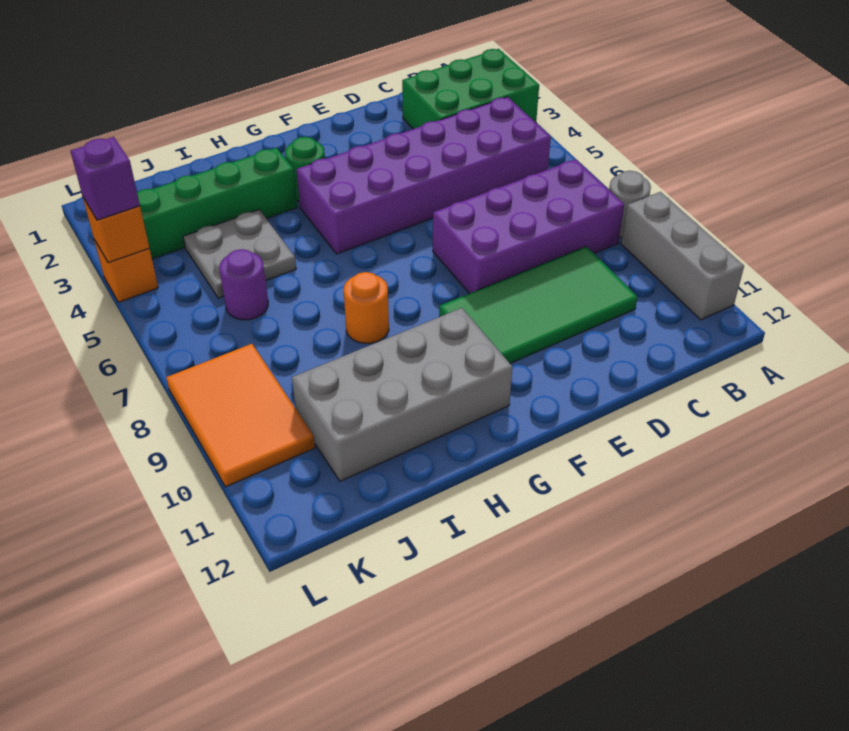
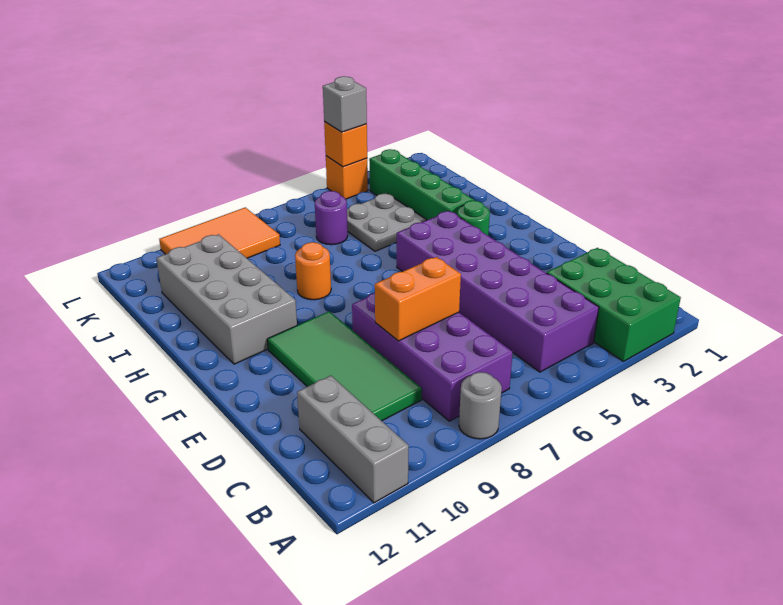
grey brick A9:A11 level 1 -> grey brick A11:C11 level 1
none -> orange brick D7:D8 level 2
purple brick L4 level 3 -> grey brick L4 level 3

